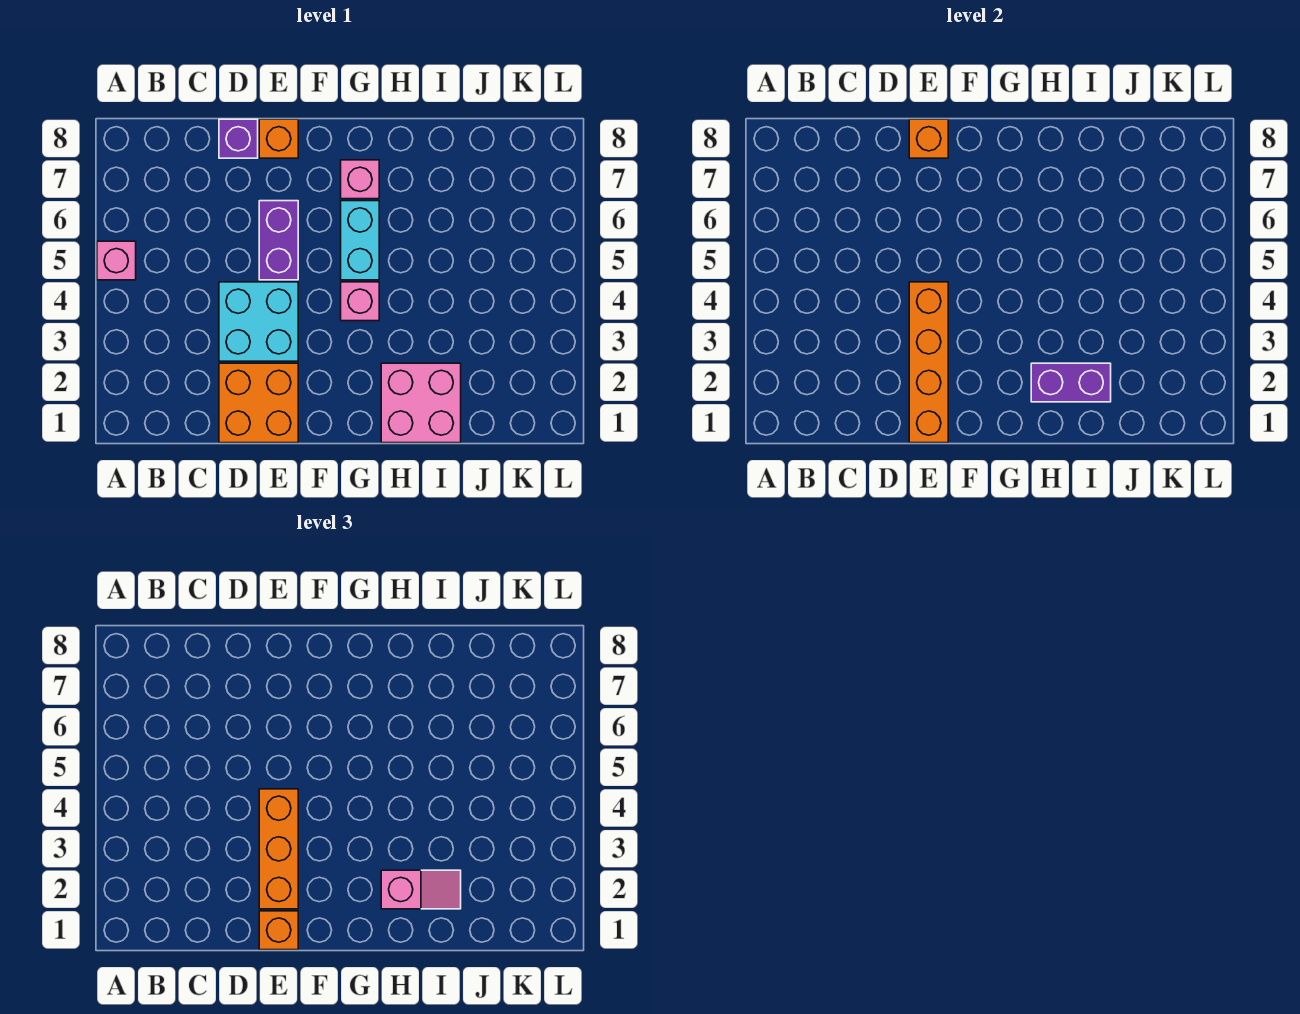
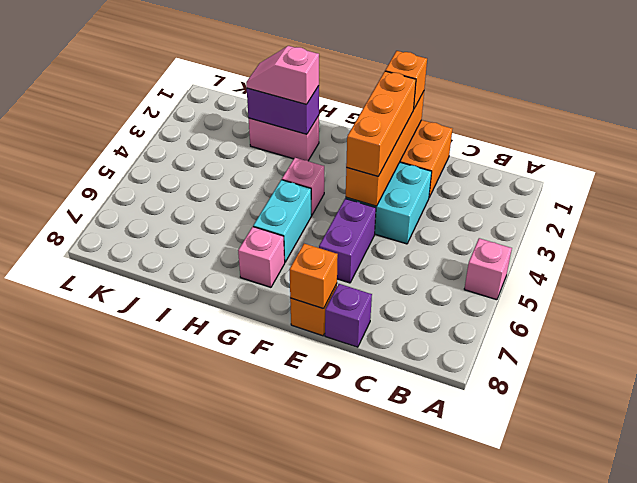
pink brick H1:I2 level 1 -> pink brick H2:I2 level 1

